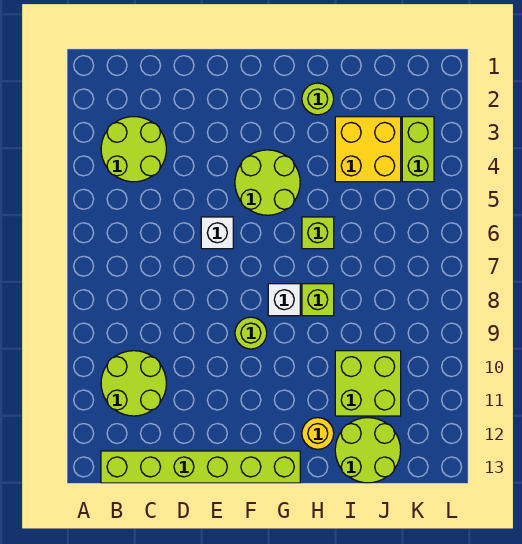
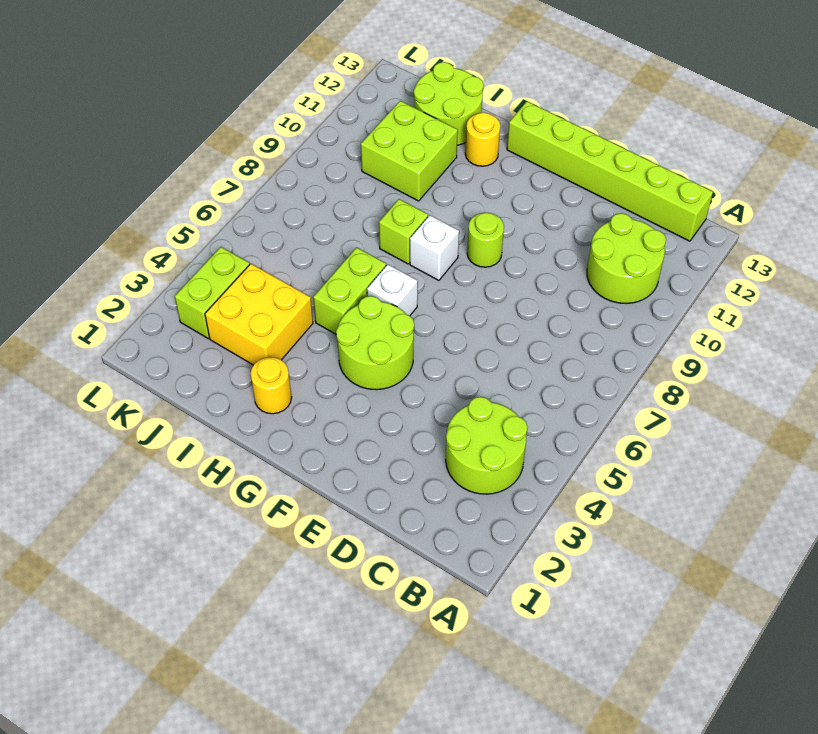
white brick E6 level 1 -> white brick G6 level 1
lime round brick H2 level 1 -> yellow round brick H2 level 1
lime brick H6 level 1 -> lime brick H5:H6 level 1

